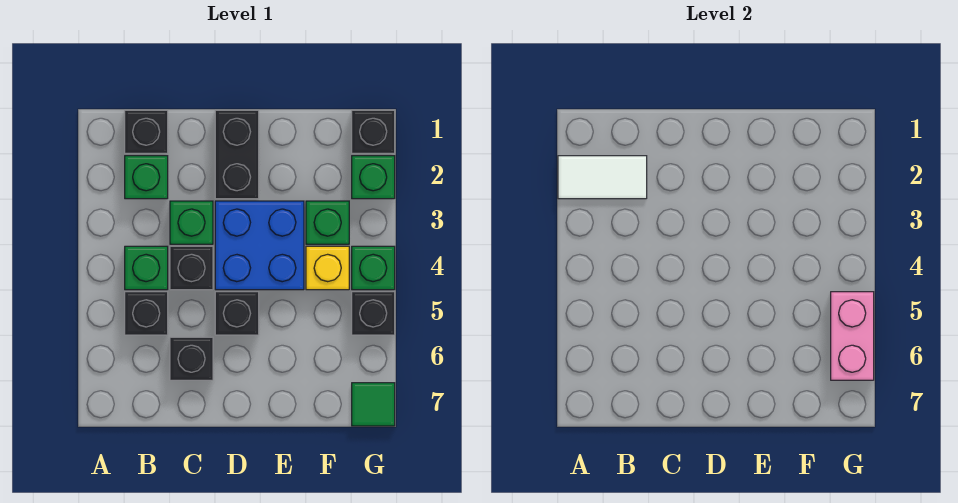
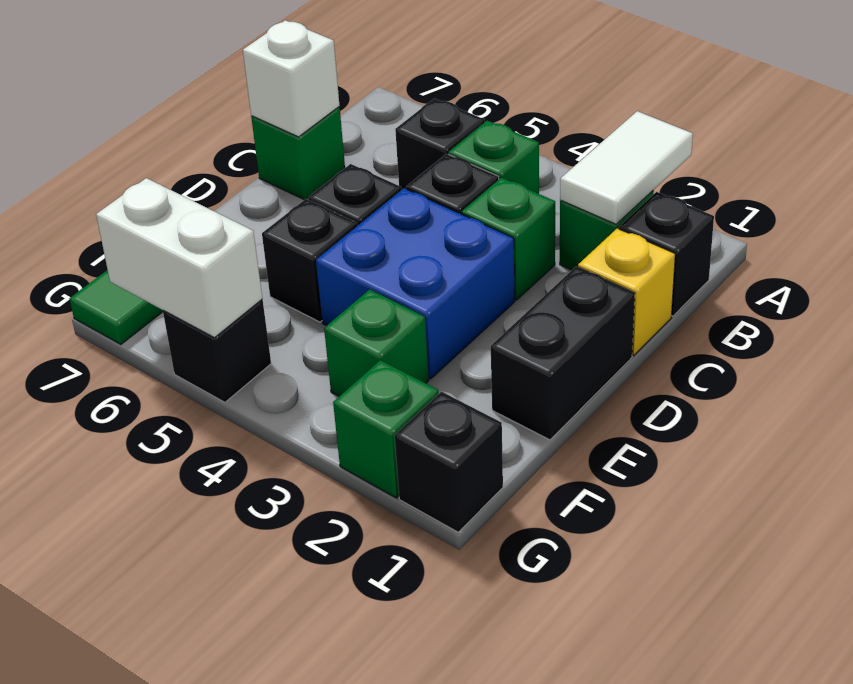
black brick C6 level 1 -> black brick E5 level 1
none -> white brick C7 level 2
black brick D1:D2 level 1 -> black brick D1:E1 level 1
yellow brick F4 level 1 -> yellow brick C1 level 1
green brick G4 level 1 -> green brick C7 level 1
pink brick G5:G6 level 2 -> white brick G5:G6 level 2

